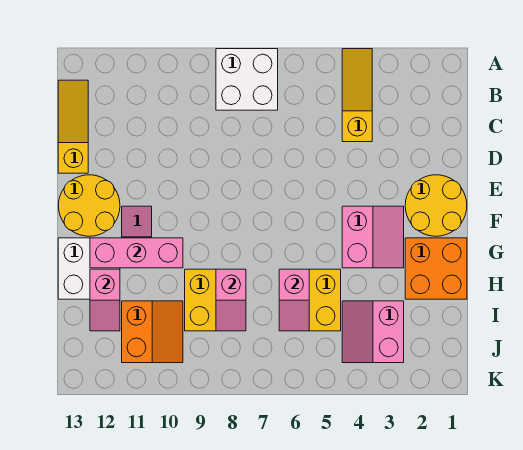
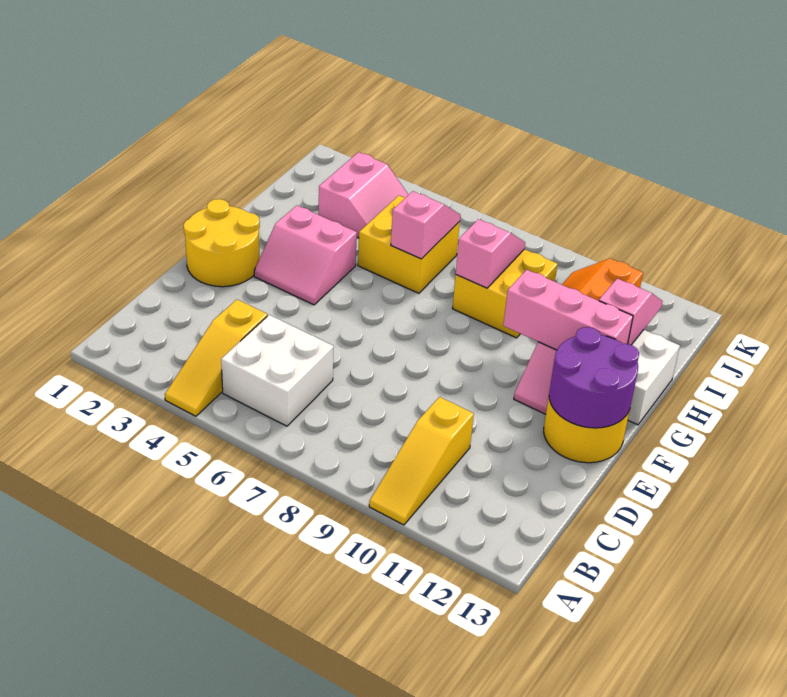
white brick A7:B8 level 1 -> white brick B5:C6 level 1
yellow slope B13:D13 level 1 top D -> yellow slope A10:C10 level 1 top C
none -> purple round brick E12:F13 level 2
pink slope F3:G4 level 1 top 4 -> pink slope F3:G4 level 1 top G
orange brick G1:H2 level 1 -> none

